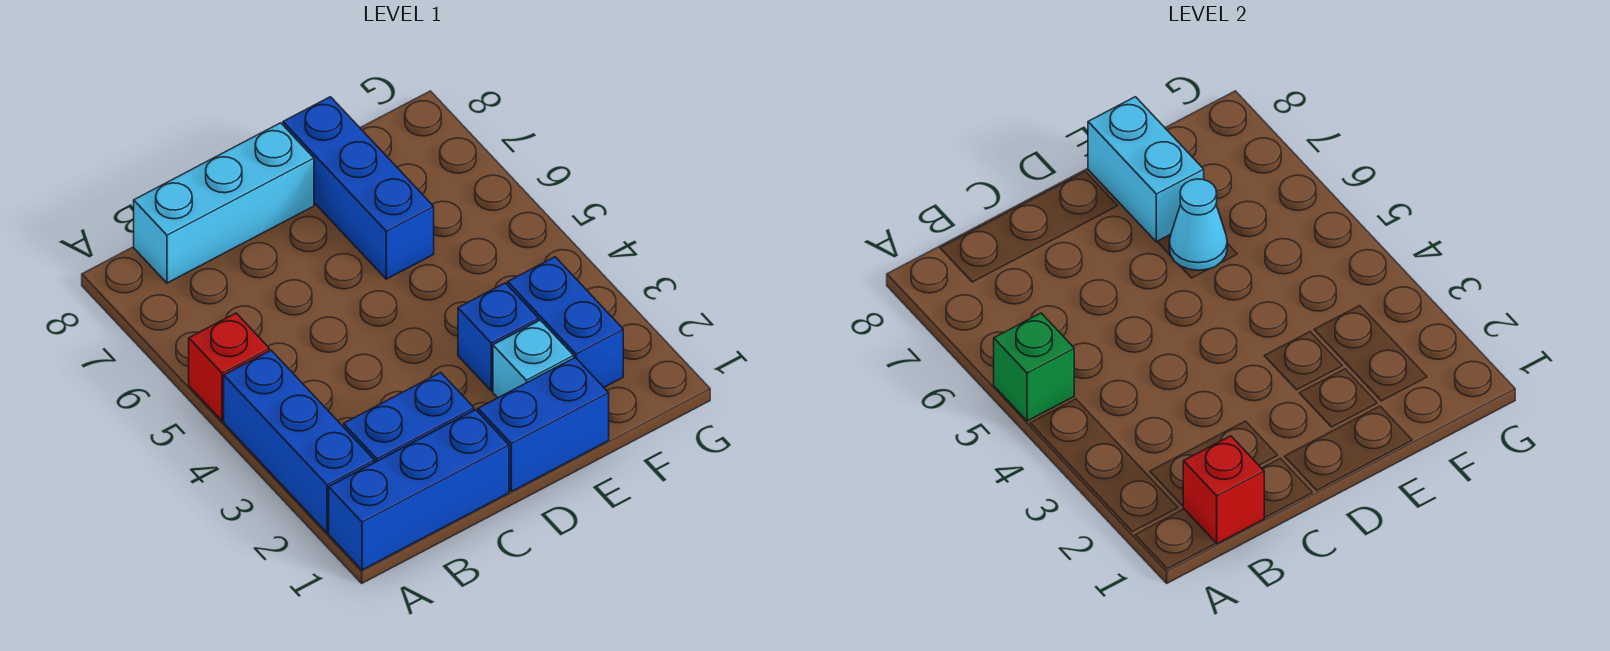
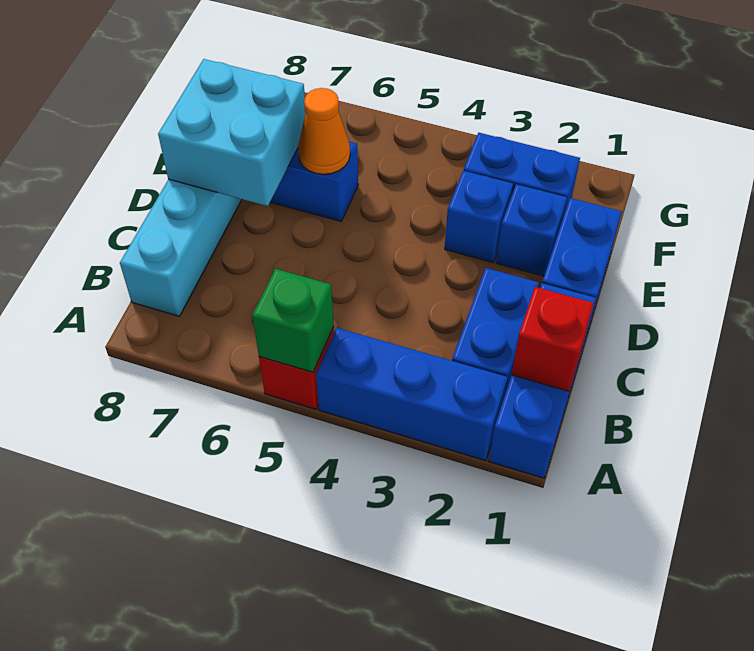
cyan brick E2 level 1 -> blue brick E2 level 1
cyan cone E6 level 2 -> orange cone E6 level 2
cyan brick E7:E8 level 2 -> cyan brick D7:E8 level 2

